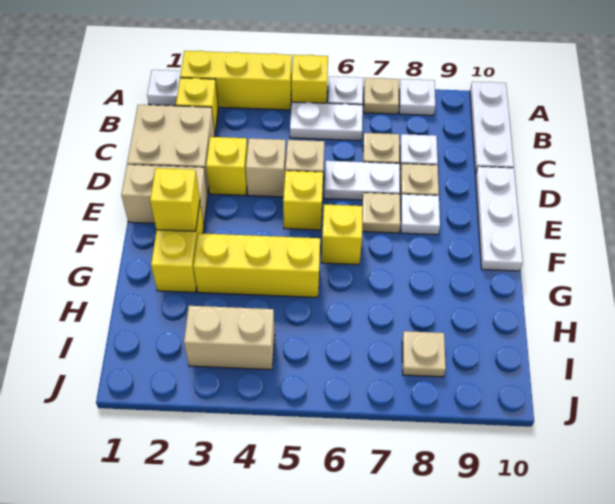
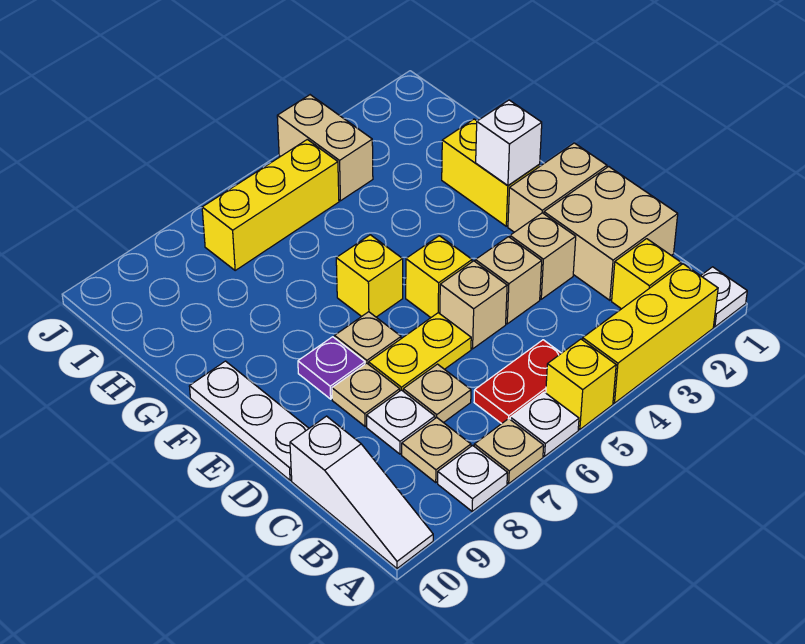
white plate A10:C10 level 1 -> white slope A10:C10 level 1 top C
white plate B5:B6 level 1 -> red plate B5:B6 level 1
yellow brick D3 level 1 -> tan brick D3 level 1
white plate D6:D7 level 1 -> yellow plate D6:D7 level 1
white plate E8 level 1 -> purple plate E8 level 1
yellow brick F2 level 2 -> white brick F2 level 2
yellow brick G3:G5 level 1 -> yellow brick I5:I7 level 1
tan brick I3:I4 level 1 -> tan brick I4:J4 level 1
tan plate I8 level 1 -> tan plate B8 level 1

